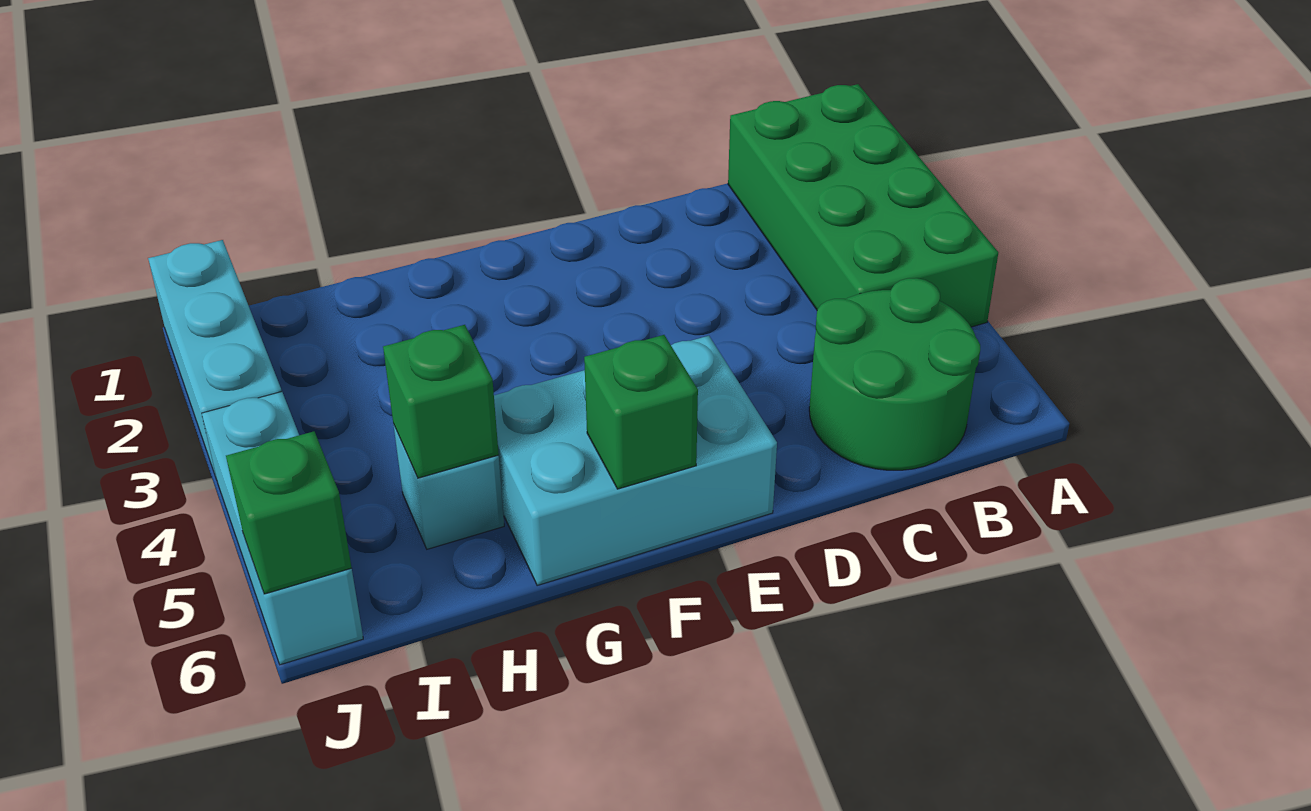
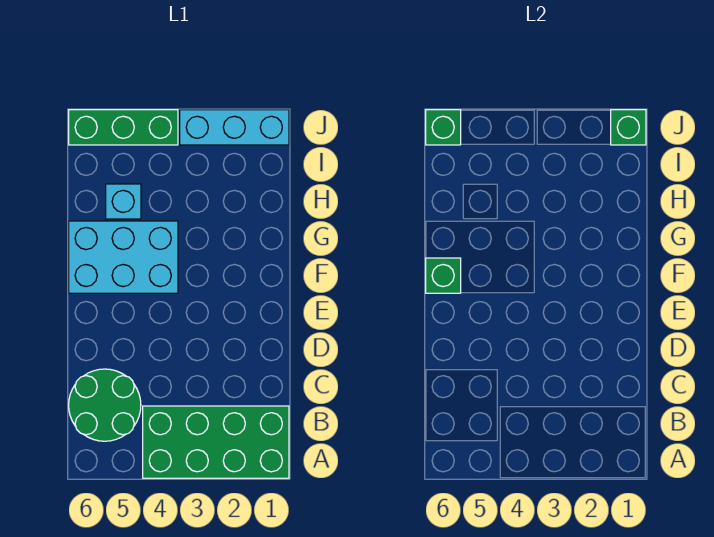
cyan brick E5:G6 level 1 -> cyan brick F4:G6 level 1
green brick H5 level 2 -> green brick J1 level 2
cyan brick J4:J6 level 1 -> green brick J4:J6 level 1

